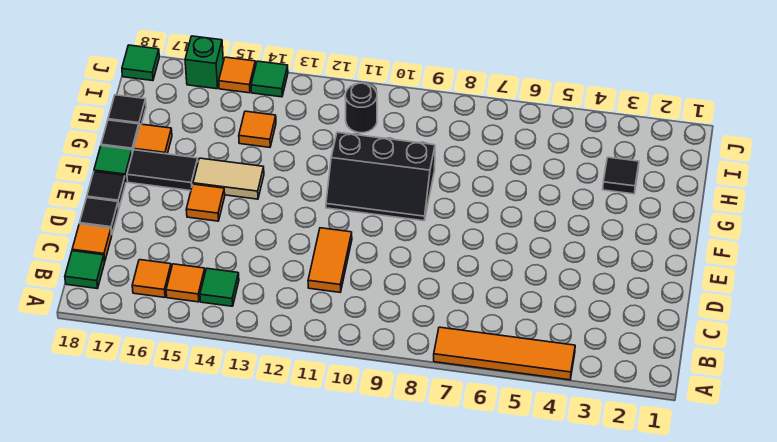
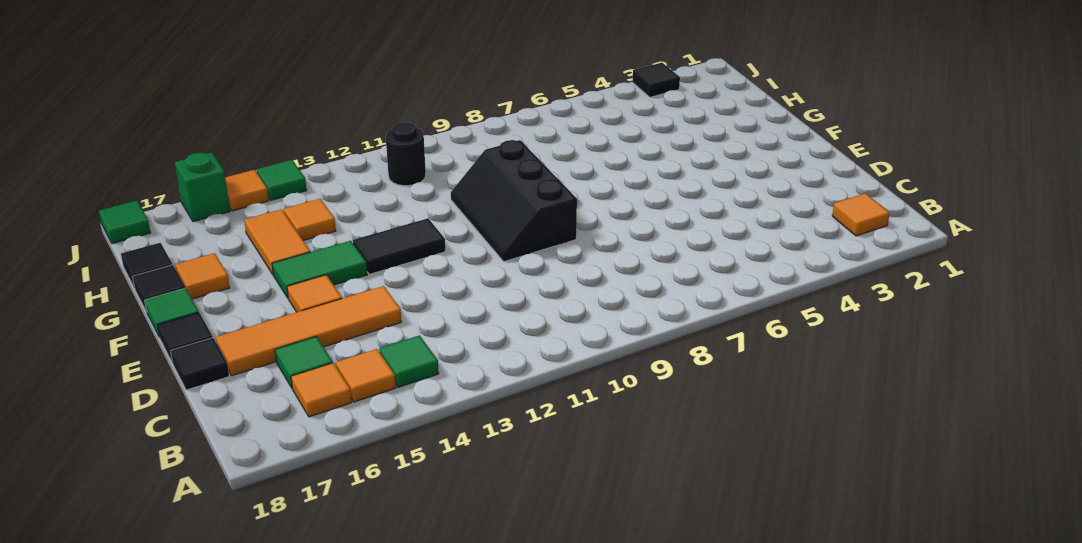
orange tile A4:A7 level 1 -> orange tile D14:D17 level 1
green tile B18 level 1 -> green tile C16 level 1
orange tile C11:D11 level 1 -> orange tile G15:H15 level 1
orange tile C18 level 1 -> orange tile B2 level 1
black slope F9:G11 level 1 top G -> black slope E9:G10 level 1 top 9
tan tile F14:F15 level 1 -> green tile F14:F15 level 1
black tile F16:F17 level 1 -> black tile F12:F13 level 1
black tile H3 level 1 -> black tile J3 level 1

